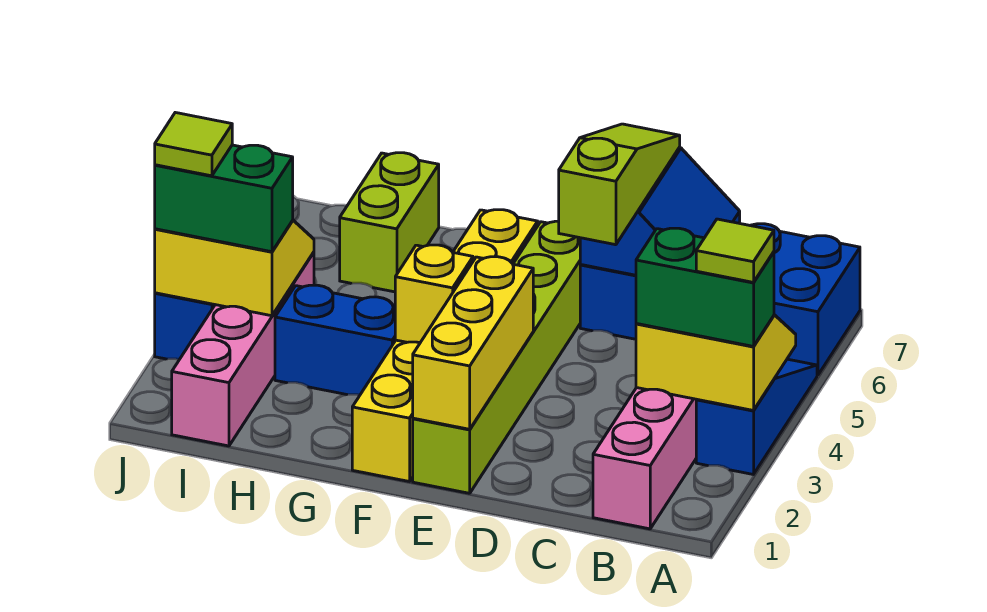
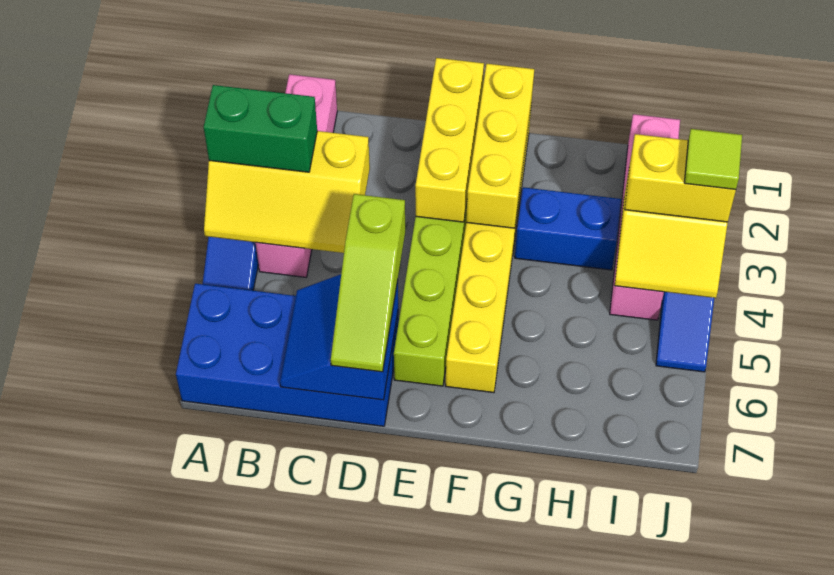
yellow slope A3:B4 level 2 top 3 -> yellow slope A3:C4 level 2 top 3
lime tile A3 level 4 -> none
yellow brick F3 level 2 -> yellow brick F1:F3 level 2
lime brick H6:H7 level 1 -> none
green brick I3:J3 level 3 -> yellow brick I3:J3 level 3

